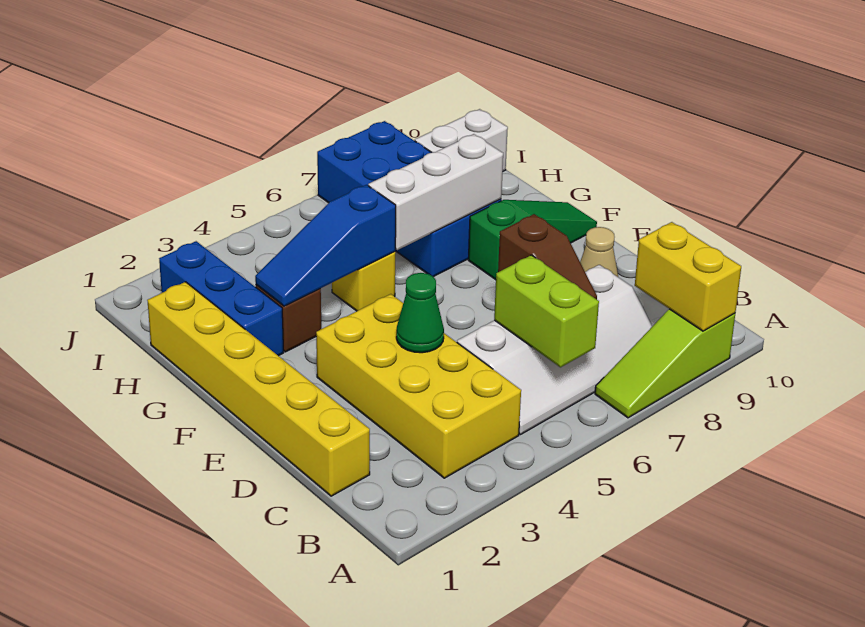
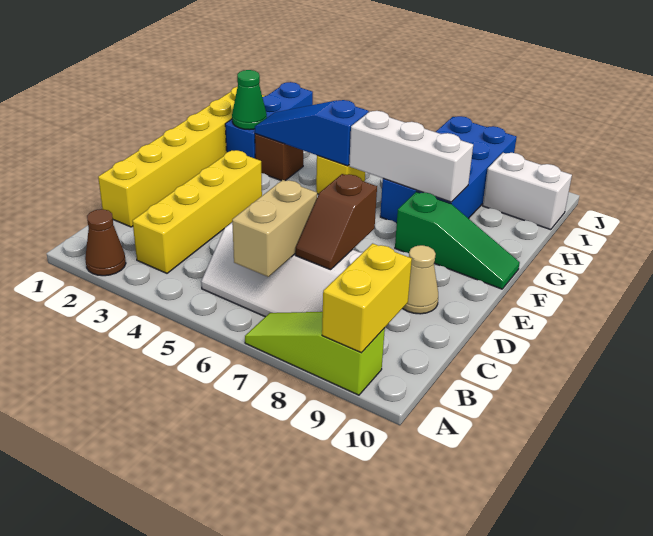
none -> brown cone A2 level 1
yellow brick B3:E4 level 1 -> yellow brick B3:E3 level 1
lime brick B6:C6 level 2 -> tan brick B6:C6 level 2
green cone D4 level 2 -> green cone G2 level 2

